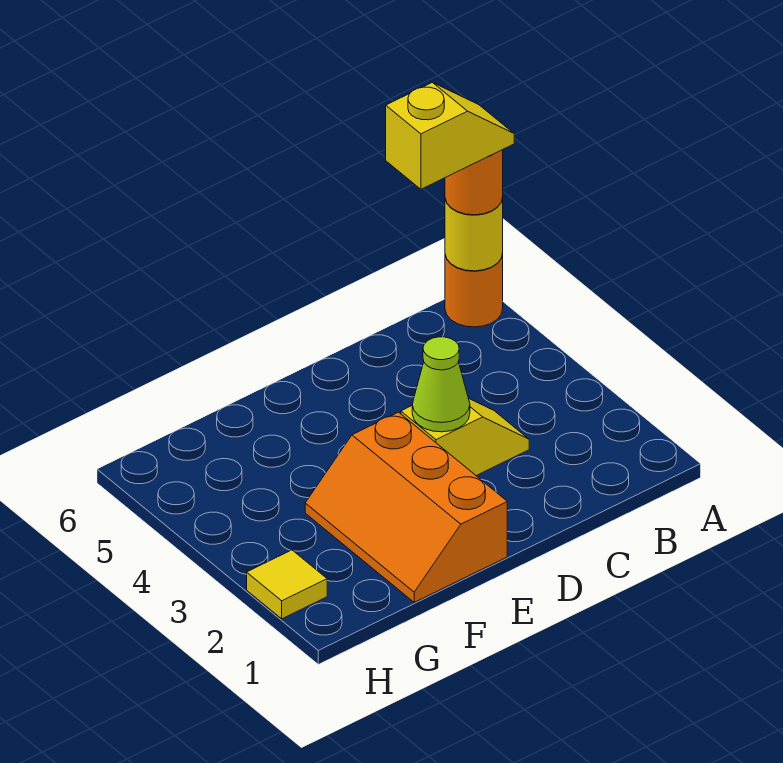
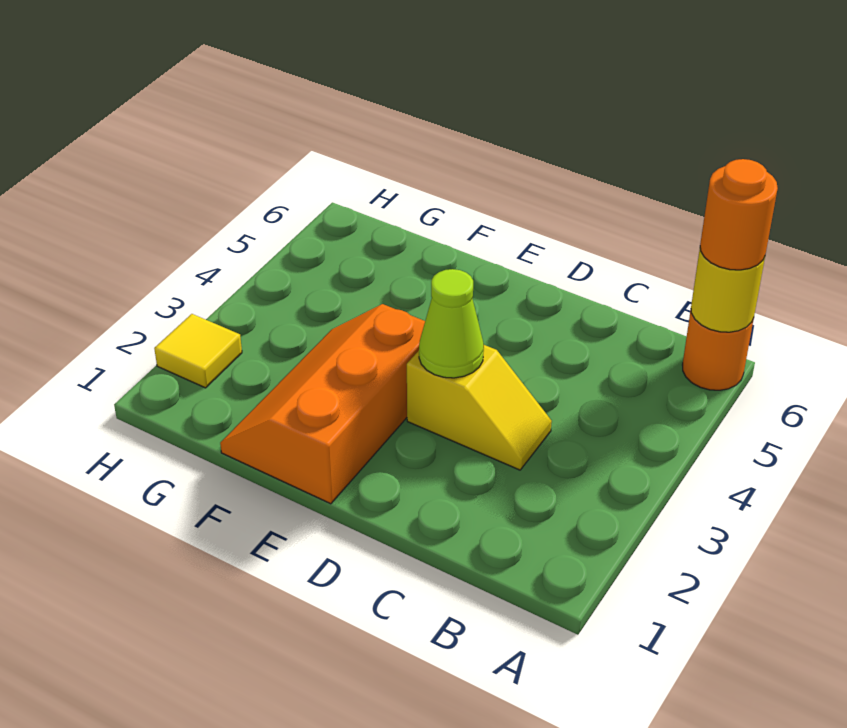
yellow slope A6:B6 level 4 top B -> none

